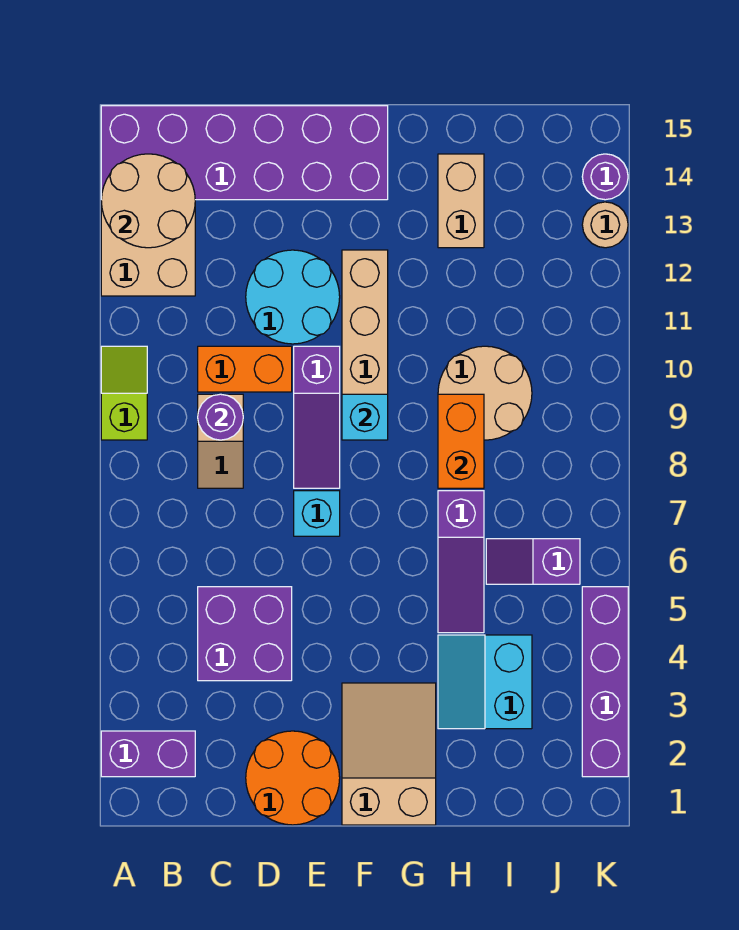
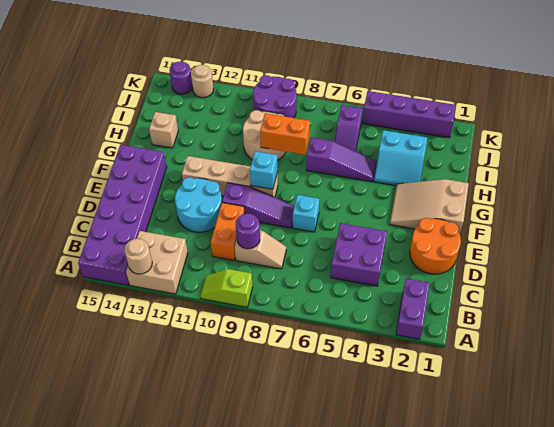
tan round brick A13:B14 level 2 -> tan round brick A13 level 2
tan brick H13:H14 level 1 -> tan brick H14 level 1
none -> purple round brick J9:K10 level 1

